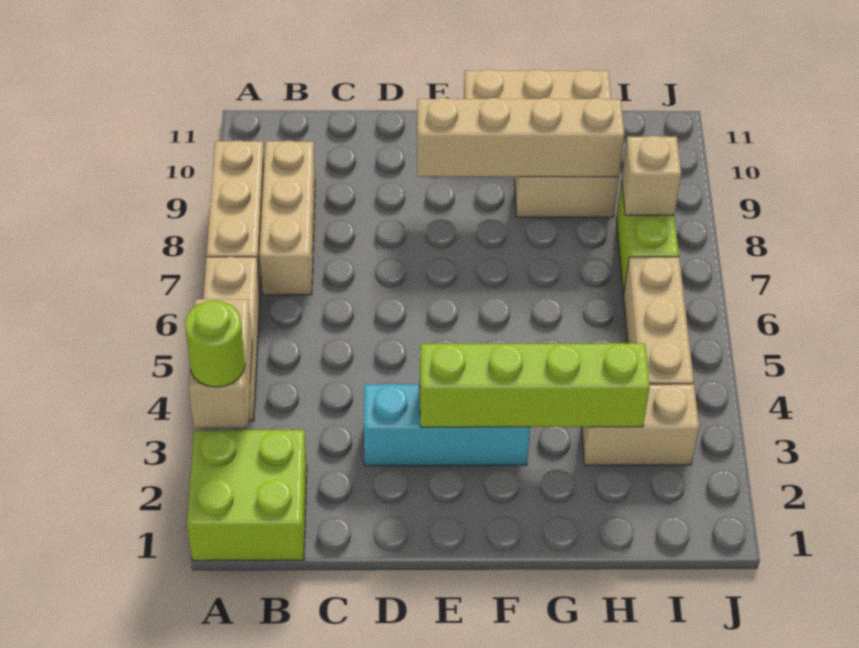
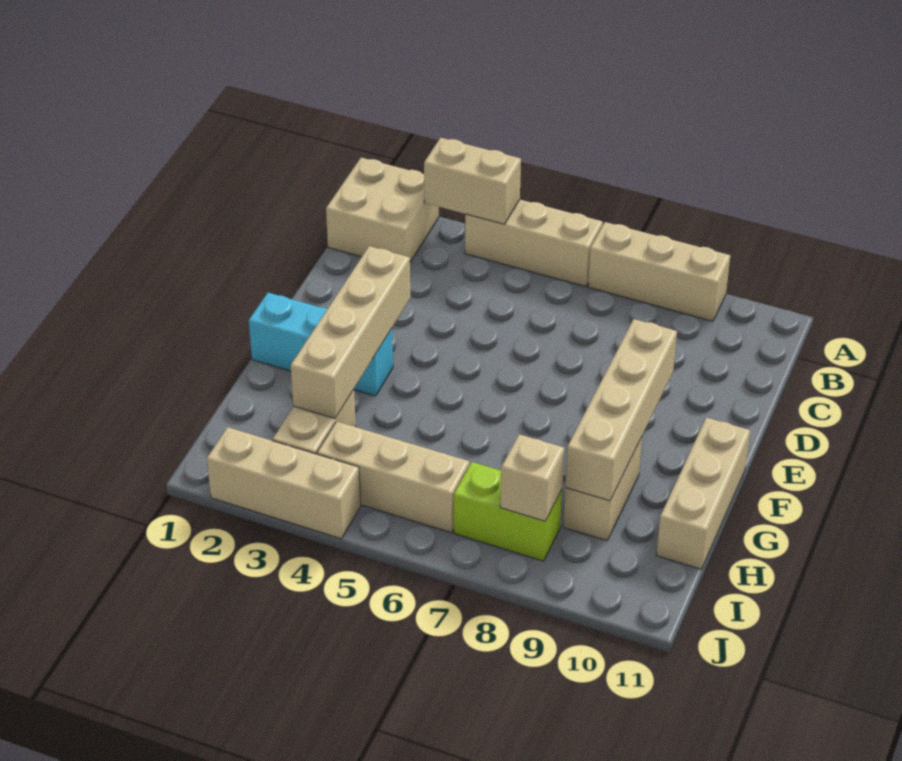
lime brick A1:B2 level 1 -> tan brick A1:B2 level 1
lime round brick A3 level 3 -> none
tan brick B7:B9 level 1 -> tan brick J2:J4 level 1
cyan brick D3:F3 level 1 -> cyan brick F1:F3 level 1
lime brick E3:H3 level 2 -> tan brick E3:H3 level 2

